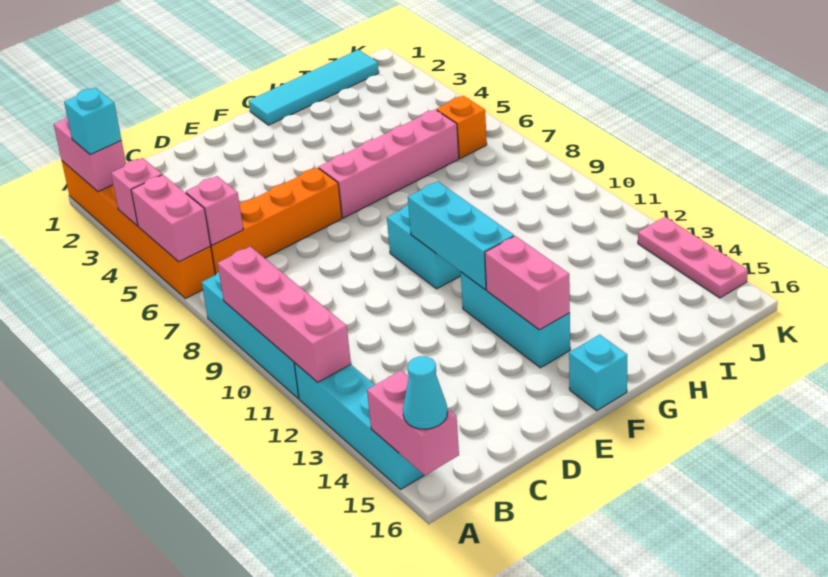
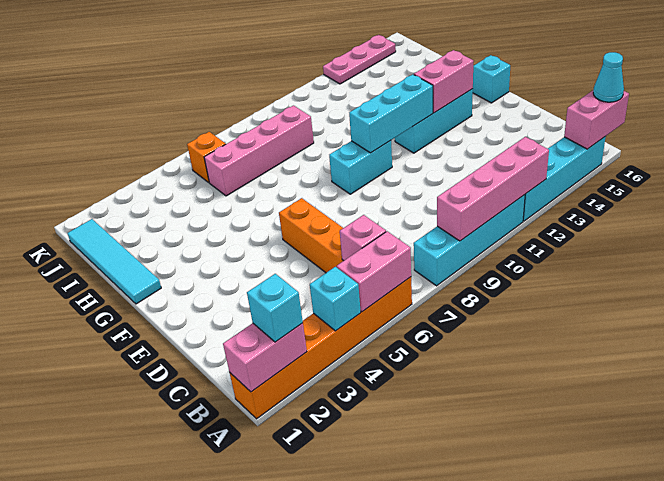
pink brick A4 level 2 -> cyan brick A4 level 2
pink brick F6:I6 level 1 -> pink brick I6:I9 level 1

